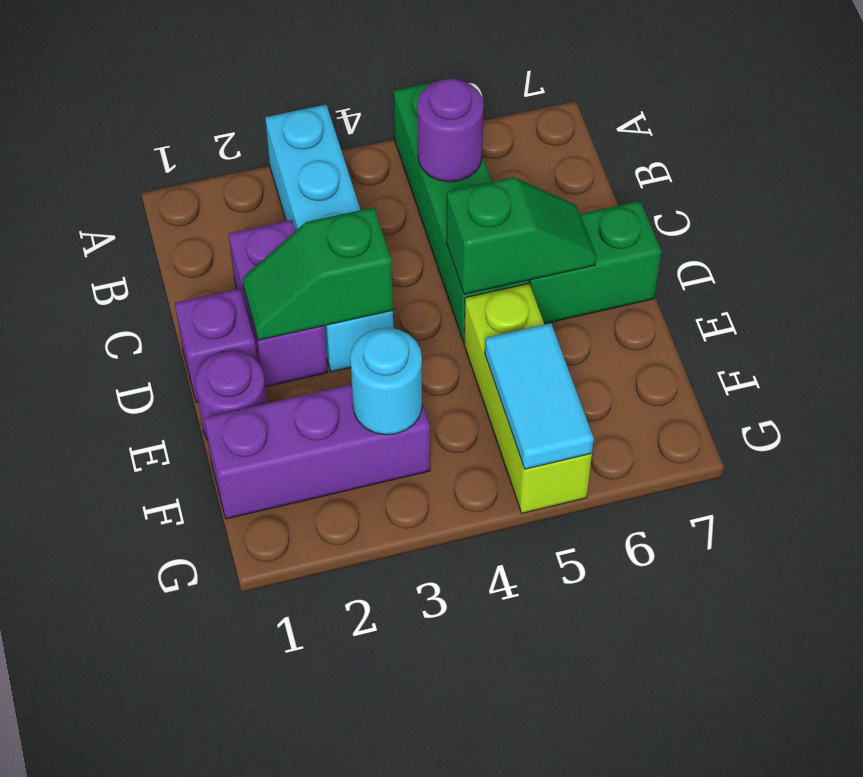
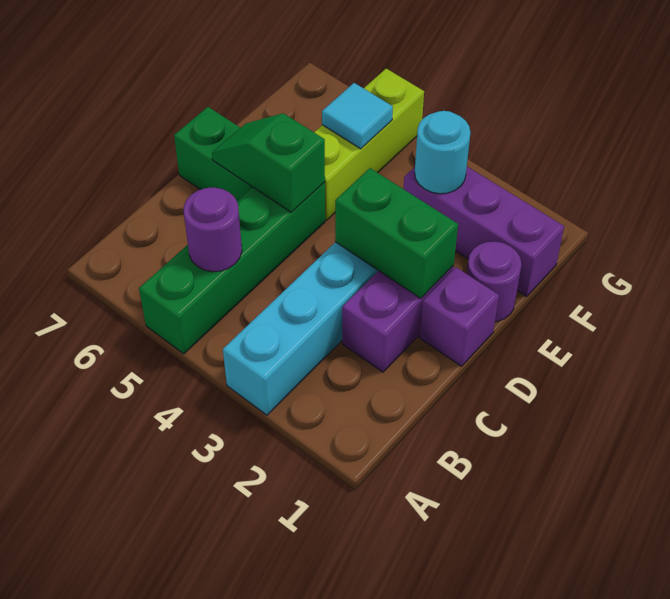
green slope D2:D3 level 2 top 3 -> green brick D2:D3 level 2
cyan tile F5:G5 level 2 -> cyan tile F5 level 2

